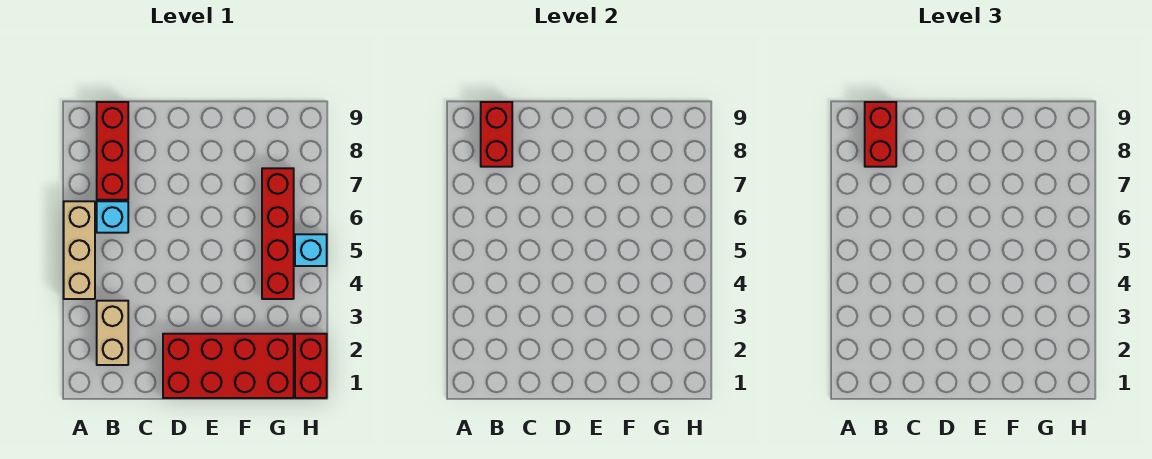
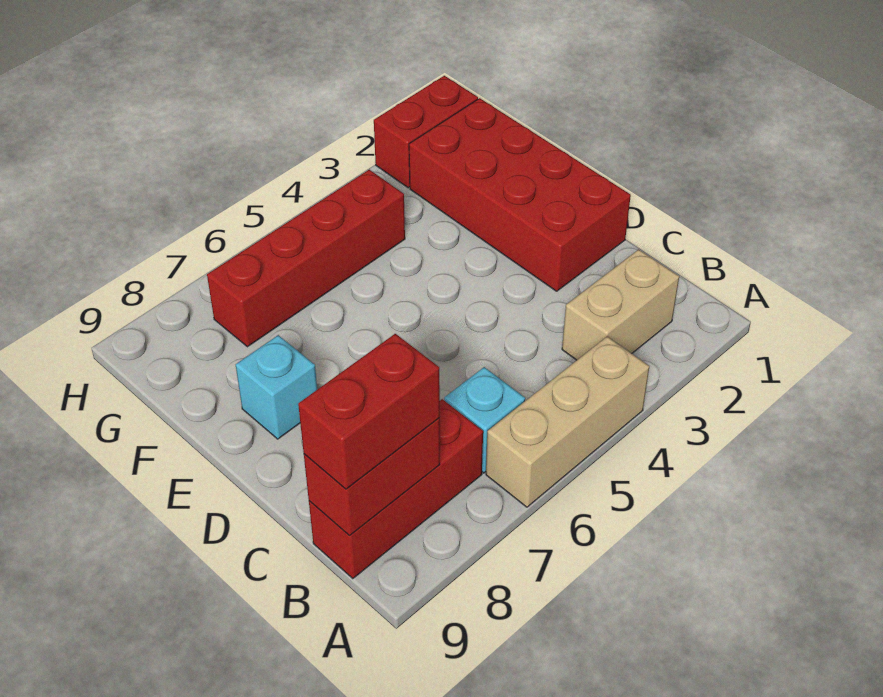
cyan brick H5 level 1 -> cyan brick E8 level 1

